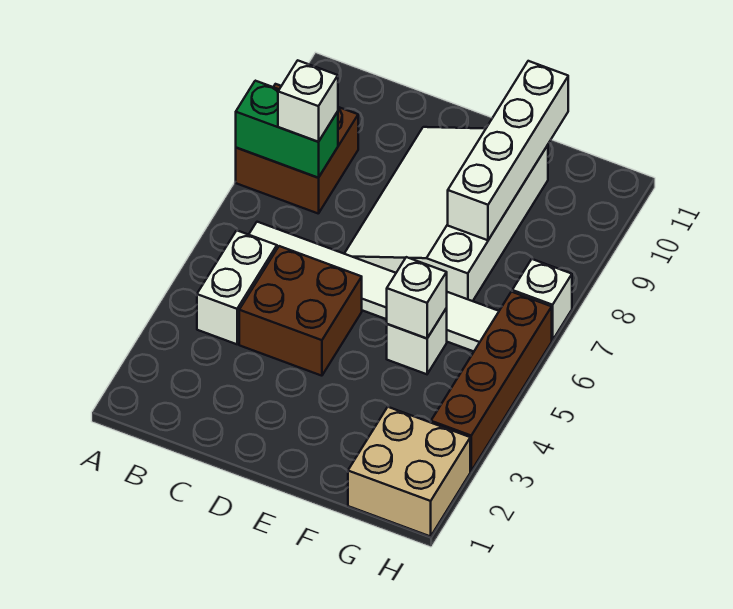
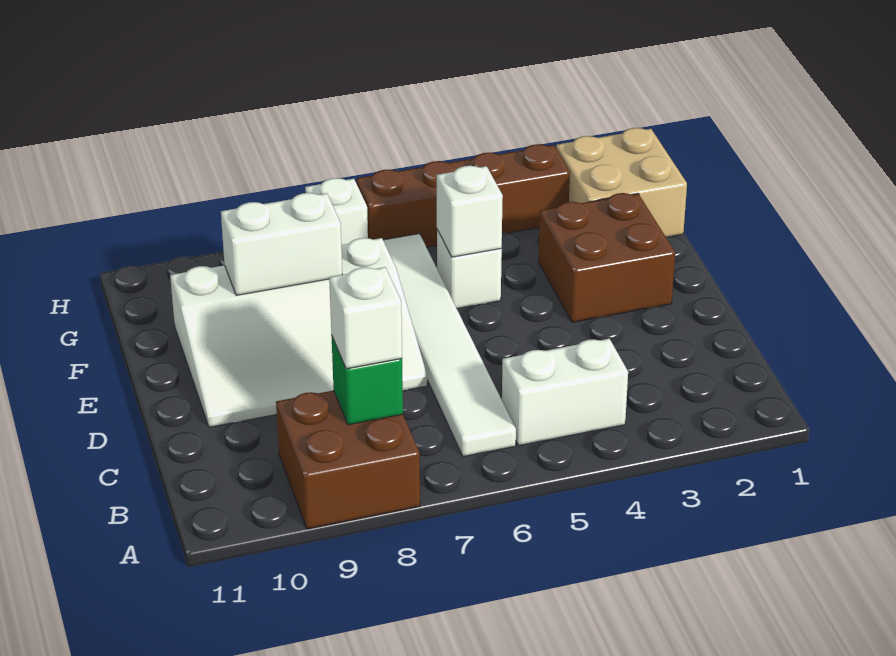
green brick A8:B8 level 2 -> green brick B8 level 2
brown brick C4:D5 level 1 -> brown brick E2:F3 level 1
white brick F8:F11 level 2 -> white brick F8:F9 level 2

